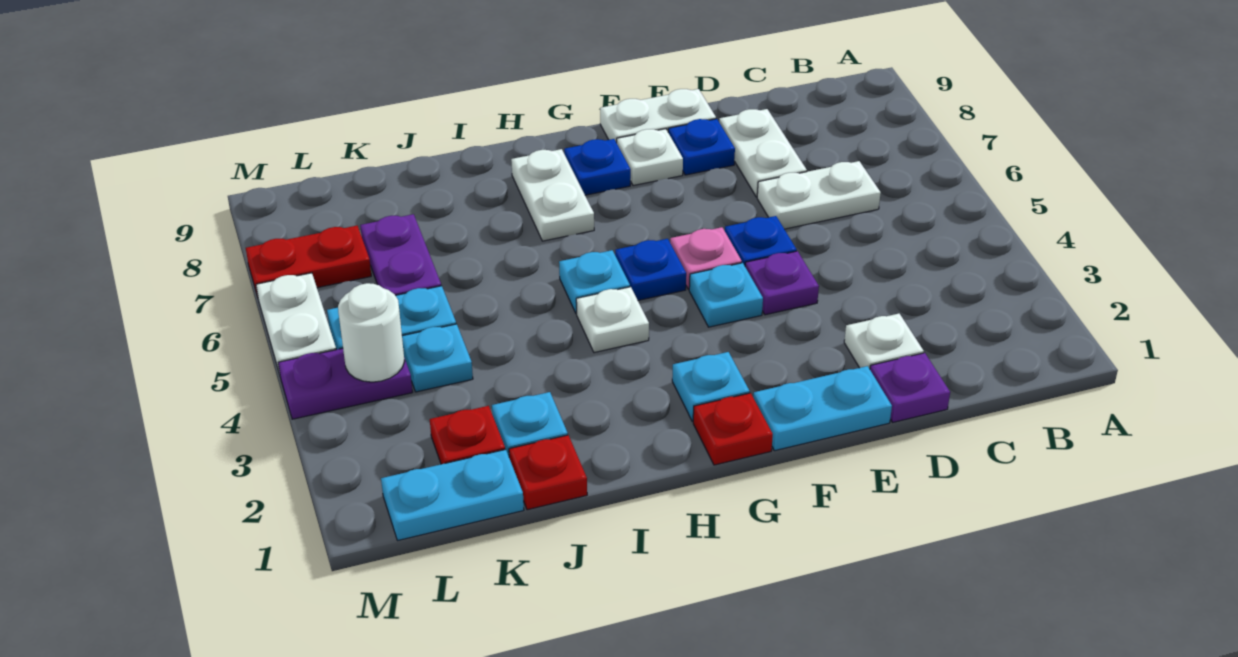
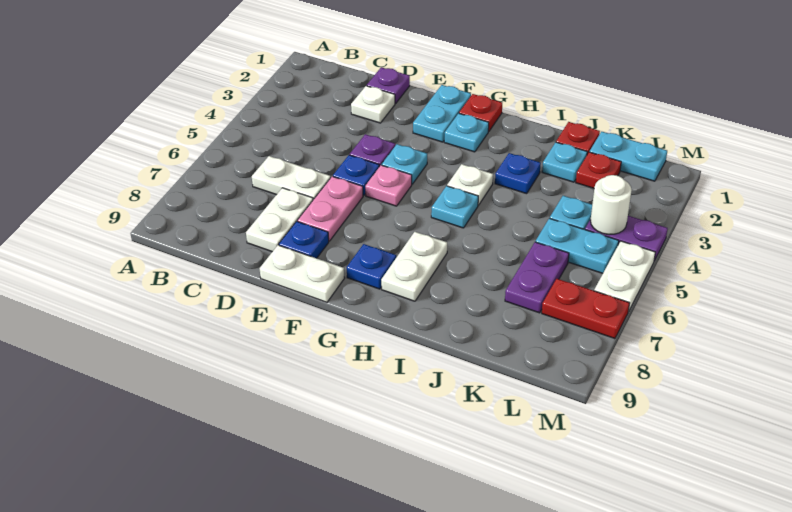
cyan plate E1:F1 level 1 -> cyan plate F1:F2 level 1
none -> pink plate E6:E7 level 1
white plate F8 level 1 -> none
blue plate G5 level 1 -> blue plate I3 level 1

